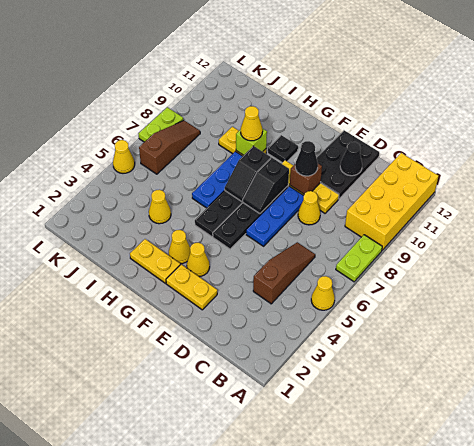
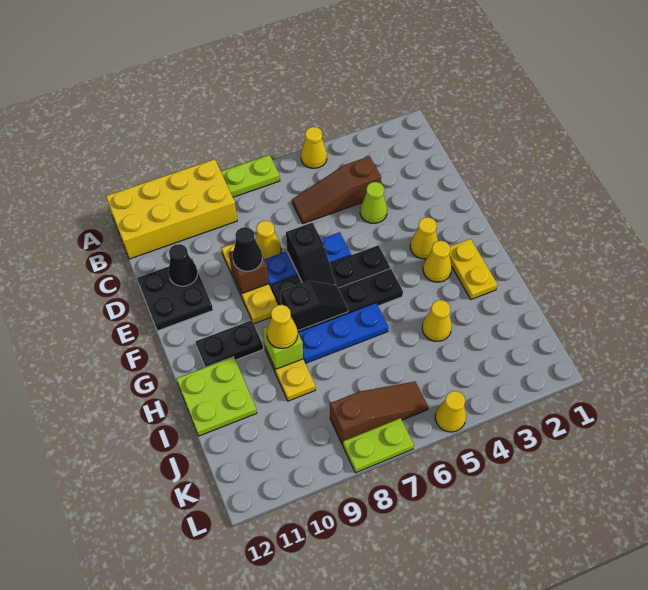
none -> lime cone D4 level 1
black plate D10:E12 level 1 -> black plate D11:E12 level 1
yellow plate E2:F2 level 1 -> none
black slope F7:F8 level 2 top 8 -> black slope E7:F7 level 2 top E
black plate G10 level 1 -> black plate G10:G11 level 1
none -> lime plate H11:I12 level 1
brown slope K6:K8 level 1 top 6 -> brown slope K6:K8 level 1 top 8

